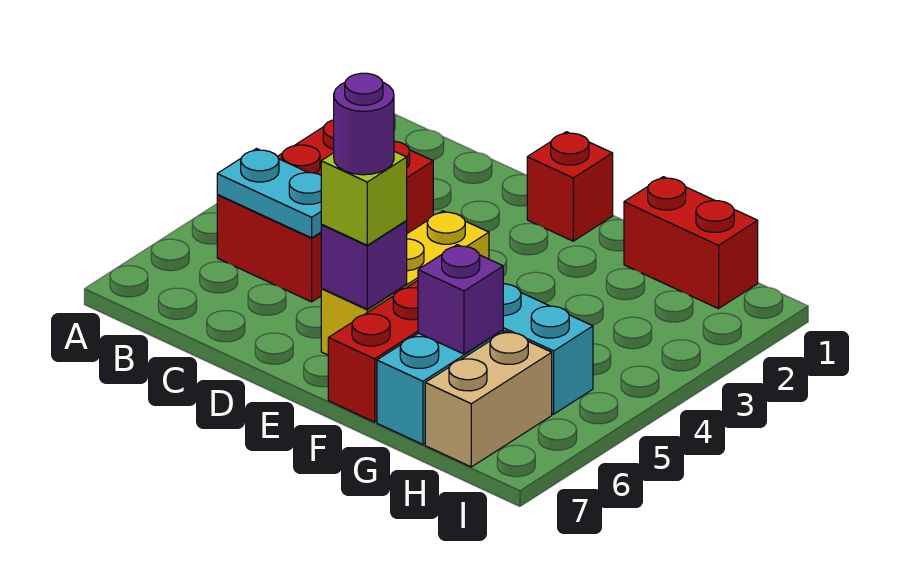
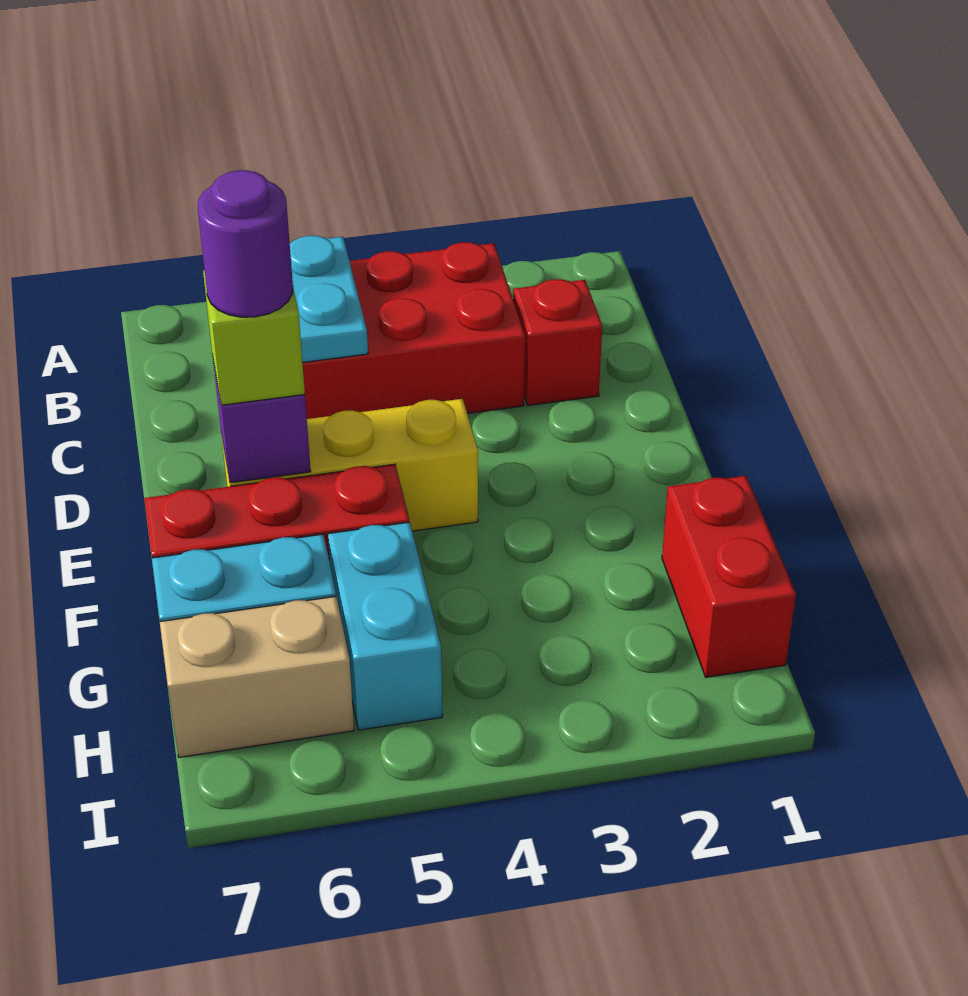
red brick E1 level 1 -> red brick C2 level 1
purple brick G6 level 2 -> none

